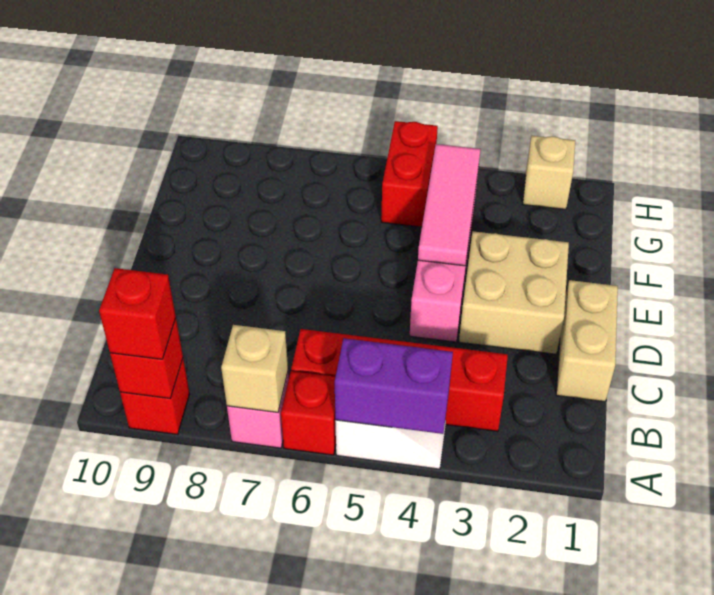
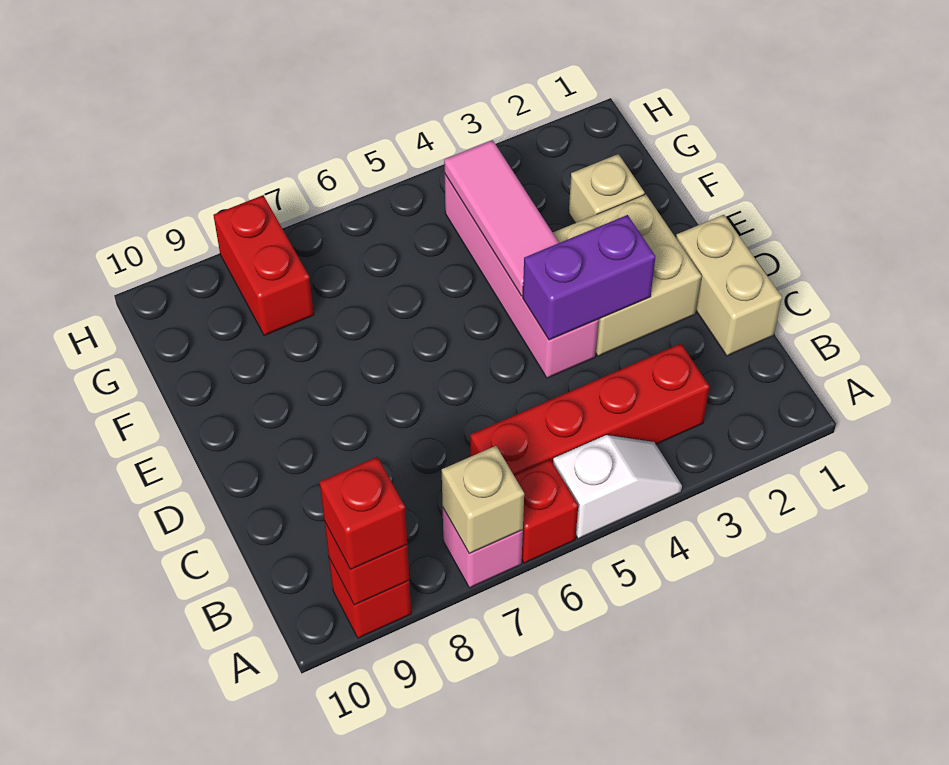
purple brick A4:A5 level 2 -> purple brick D3:D4 level 2
red brick G5:H5 level 1 -> red brick G8:H8 level 1
tan brick H2 level 1 -> tan brick F2 level 1

